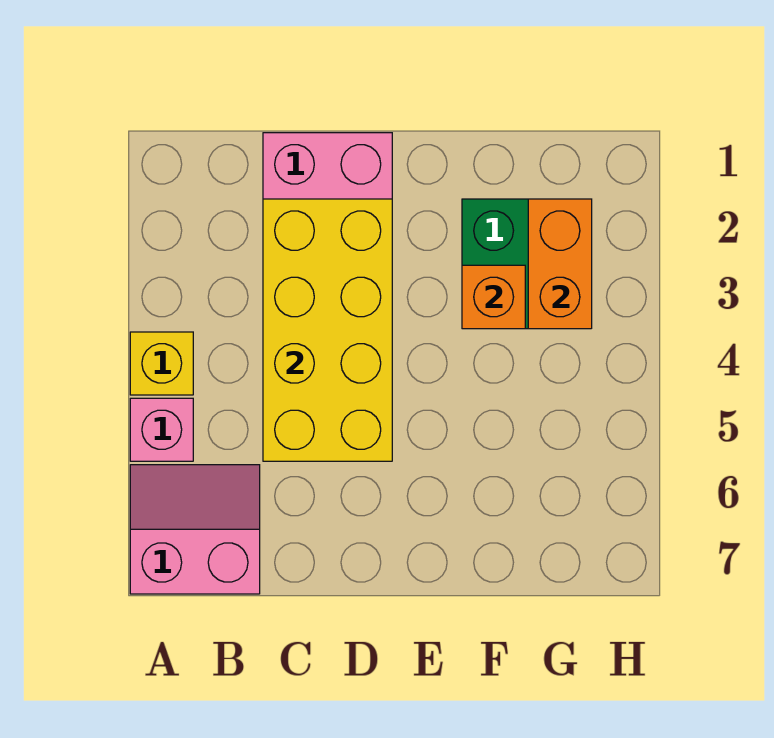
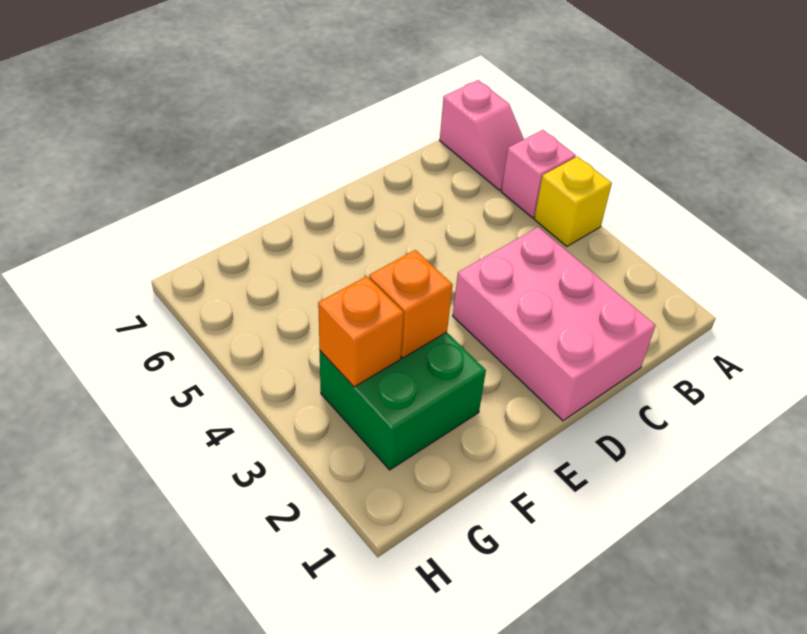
pink slope A6:B7 level 1 top 7 -> pink slope A6:A7 level 1 top 7
yellow brick C2:D5 level 2 -> none
orange brick G2:G3 level 2 -> orange brick G3 level 2

